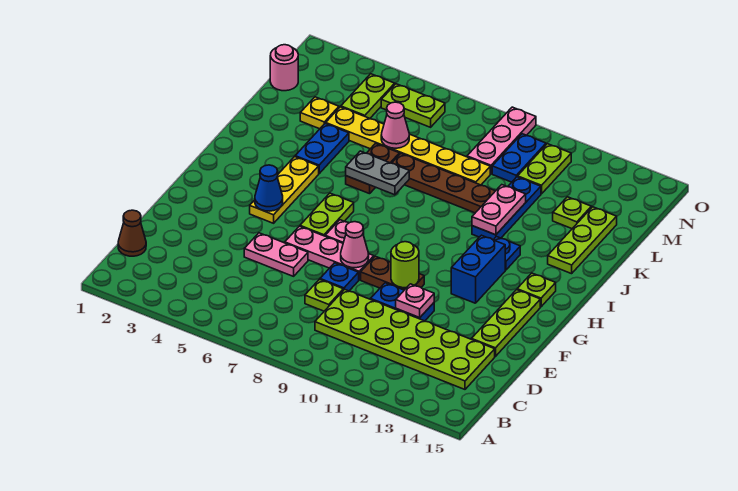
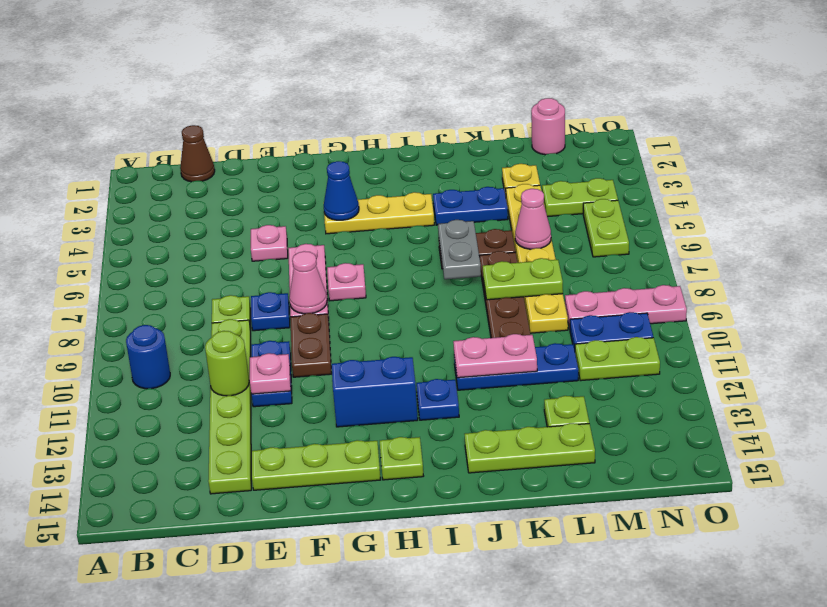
none -> blue round brick B10 level 1
lime plate C9:D14 level 1 -> lime plate D9:D14 level 1
pink plate E5:E6 level 1 -> pink plate E5 level 1
lime round brick F10 level 2 -> lime round brick D11 level 2
lime plate G6:H6 level 1 -> lime plate K8:L8 level 2

